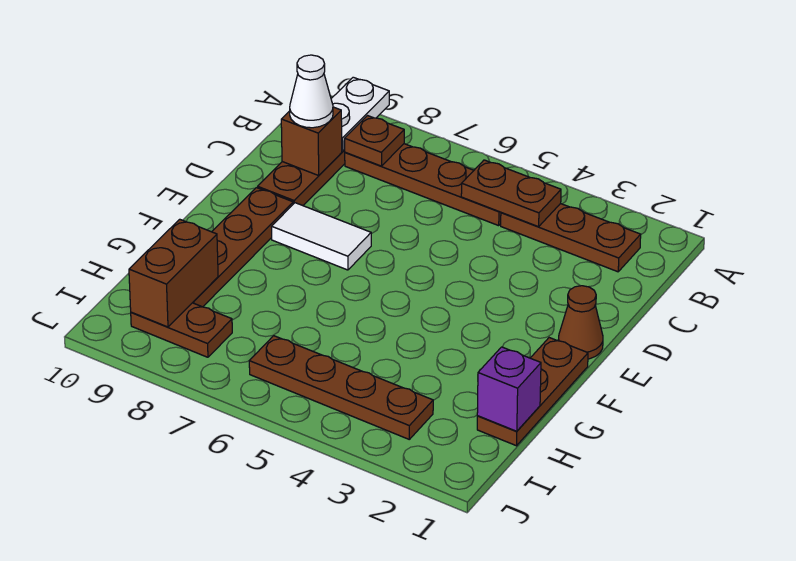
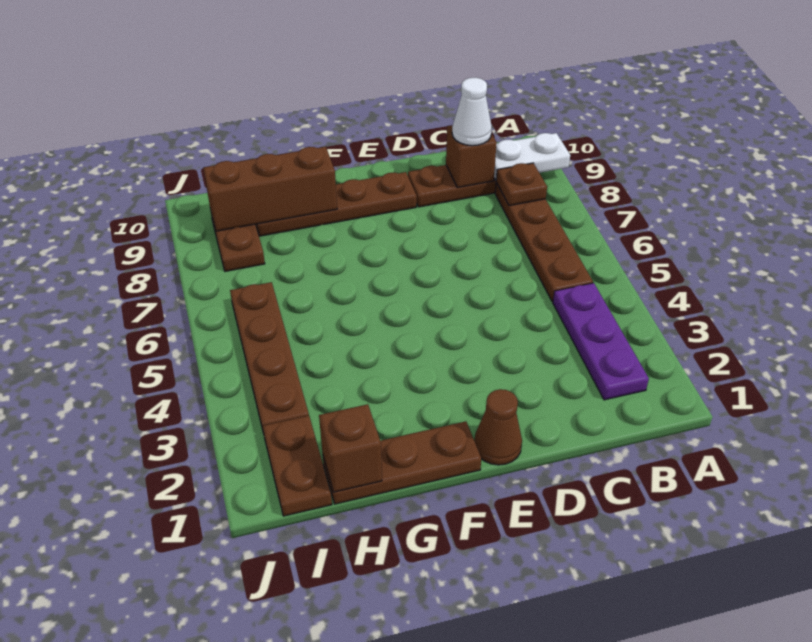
brown plate B2:B4 level 1 -> purple plate B2:B4 level 1
brown plate B4:B5 level 2 -> brown plate I1:I2 level 1
white tile E7:E8 level 1 -> none
purple brick H1 level 2 -> brown brick H1 level 2
brown brick H9:I9 level 2 -> brown brick G9:I9 level 2

